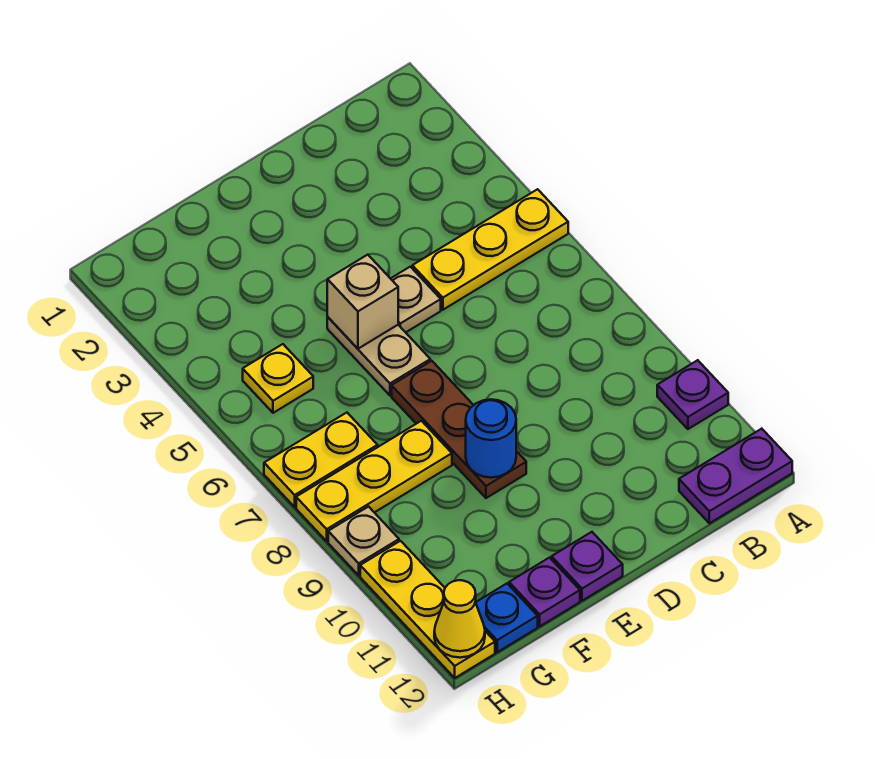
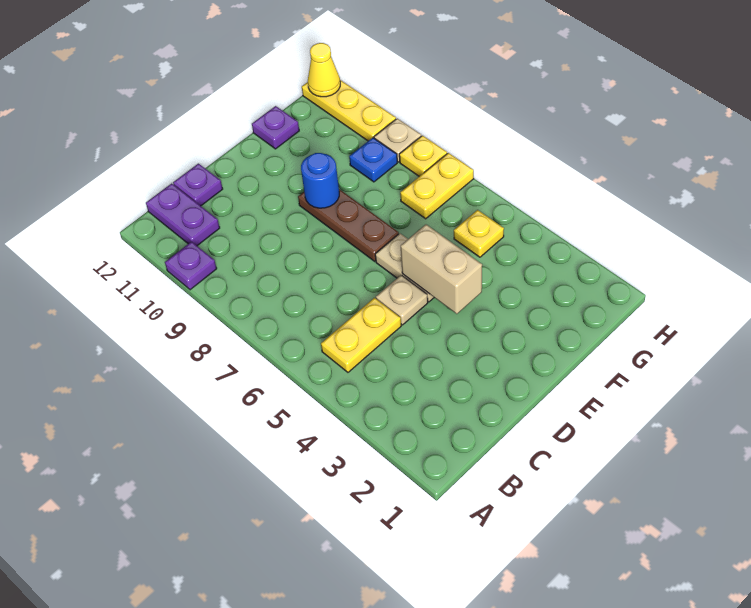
yellow plate A5:C5 level 1 -> yellow plate B5:C5 level 1
purple plate A12:B12 level 1 -> purple plate B11:B12 level 1
tan brick E5 level 2 -> tan brick E4:E5 level 2
purple plate E12 level 1 -> purple plate C12 level 1
yellow plate F8:H8 level 1 -> yellow plate H8 level 1
blue plate G12 level 1 -> blue plate G9 level 1

